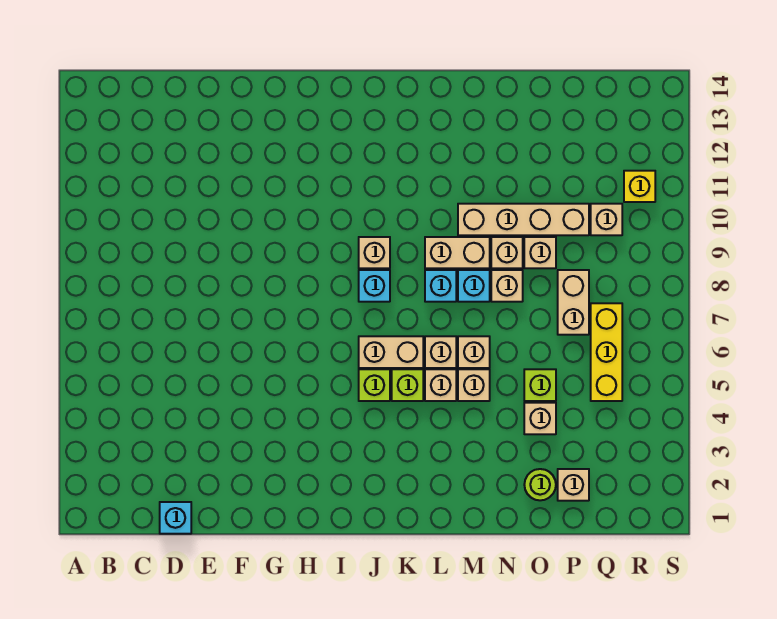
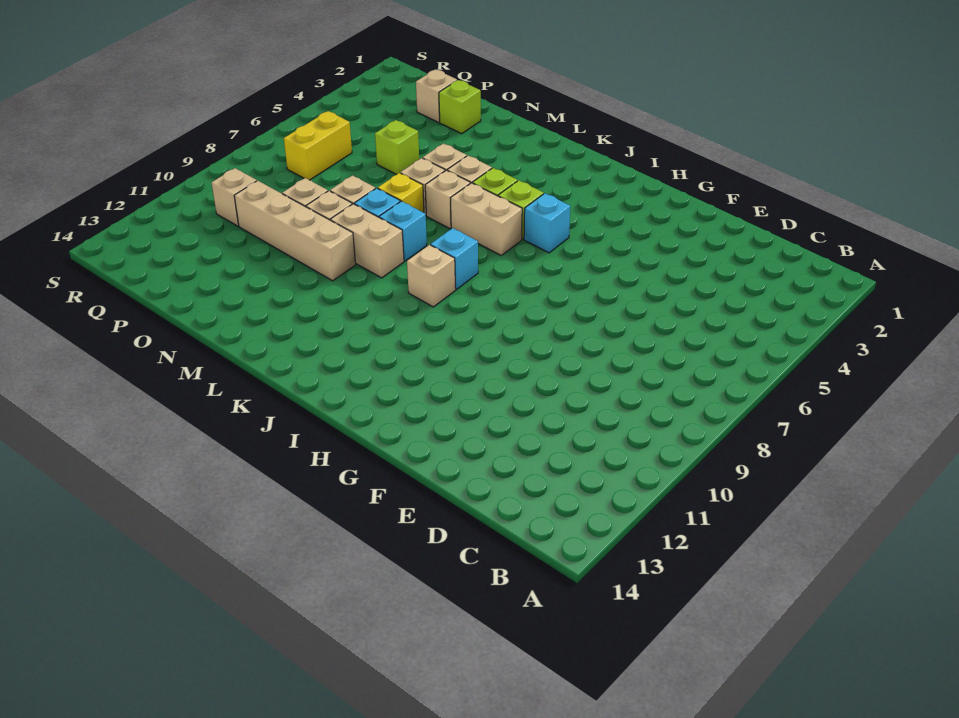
cyan brick D1 level 1 -> cyan brick I5 level 1
lime round brick O2 level 1 -> lime brick O2 level 1
tan brick O4 level 1 -> none
tan brick P7:P8 level 1 -> none
yellow brick Q5:Q7 level 1 -> yellow brick Q6:Q7 level 1
yellow brick R11 level 1 -> yellow brick M7 level 1

